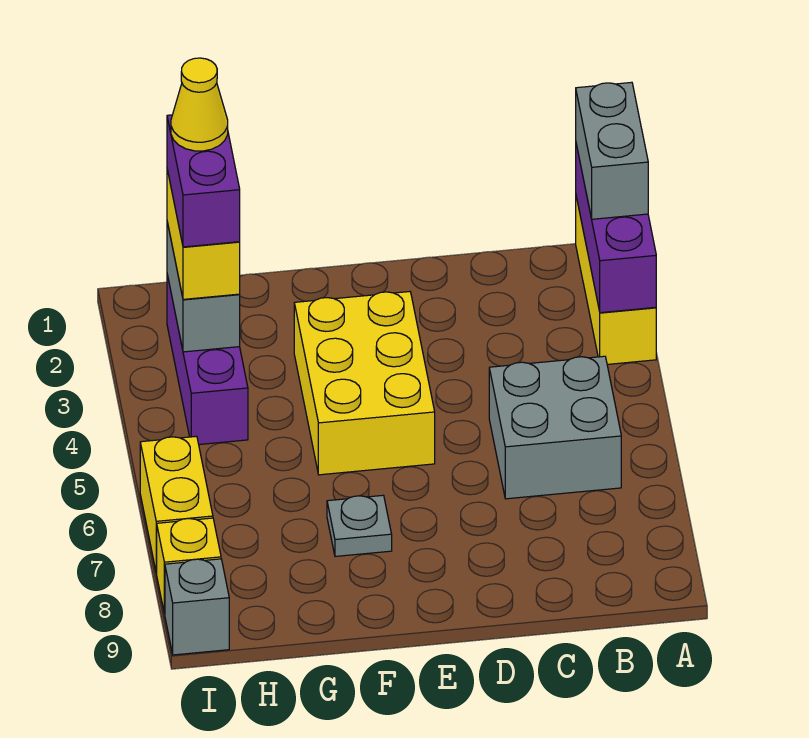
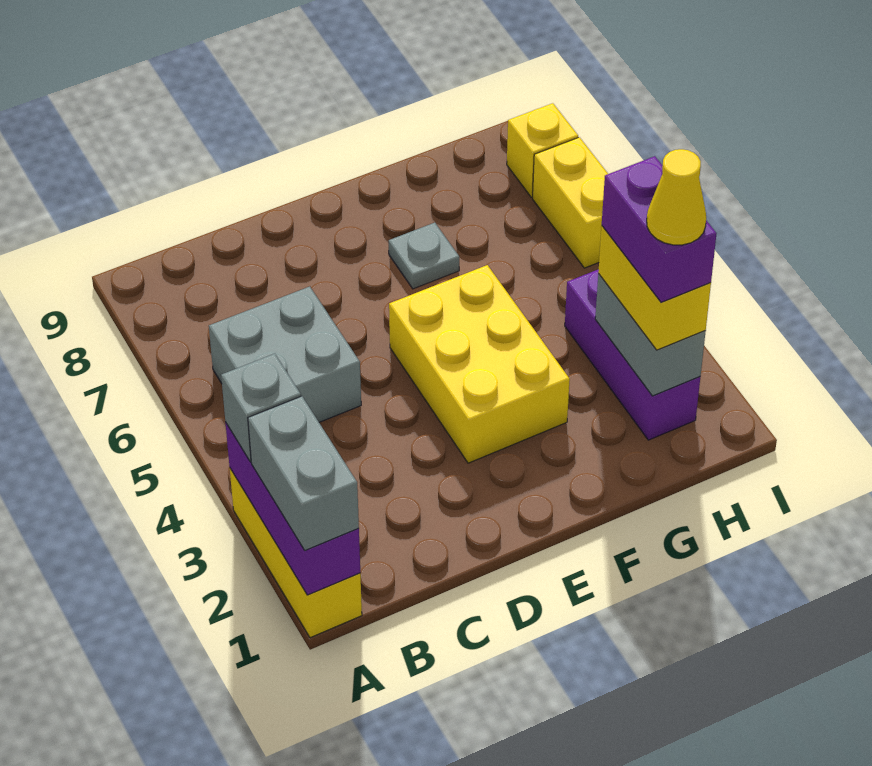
grey brick I9 level 1 -> grey brick A3 level 3

